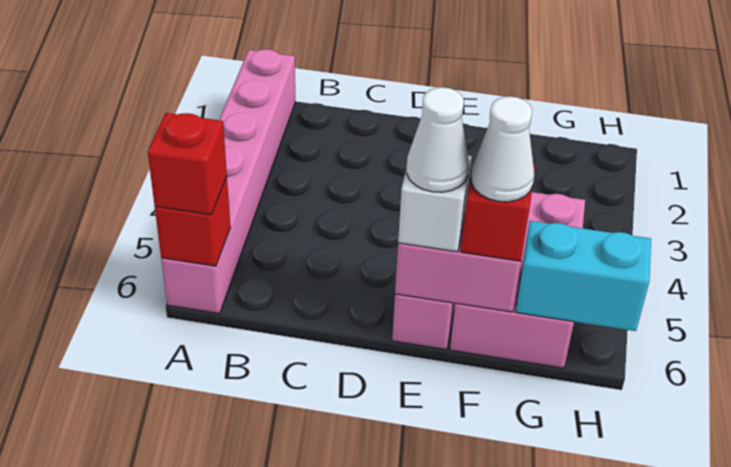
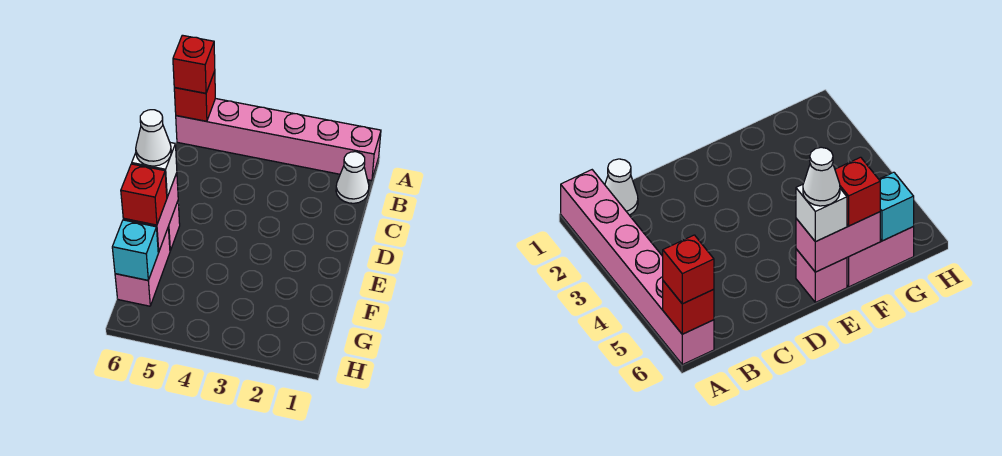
pink brick F4:G6 level 1 -> pink brick F6:G6 level 1
white cone F6 level 4 -> white cone B1 level 1
cyan brick G6:H6 level 2 -> cyan brick G6 level 2

